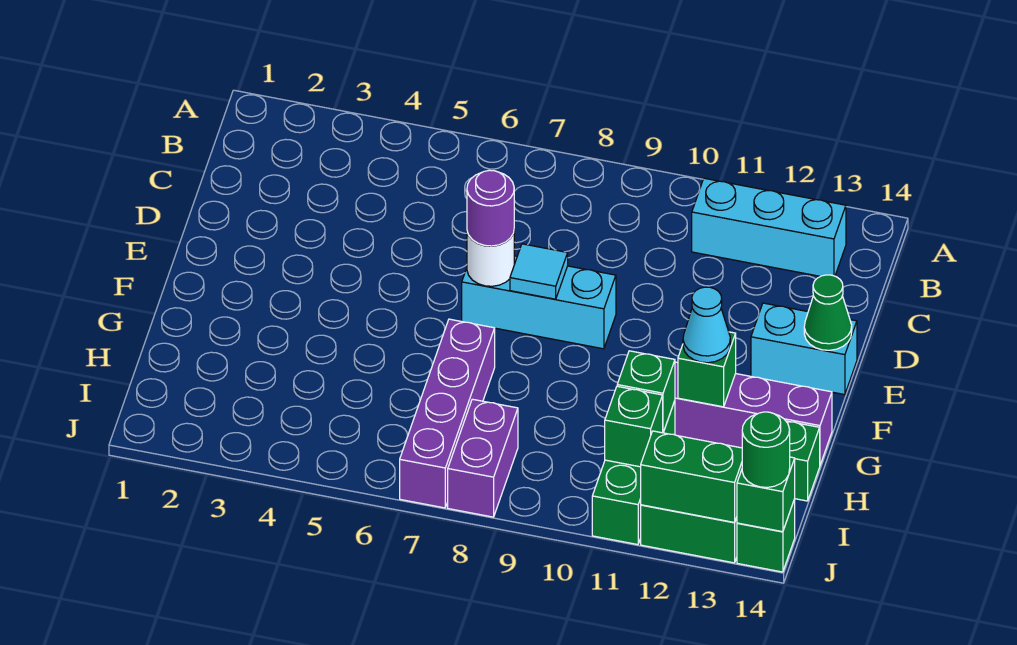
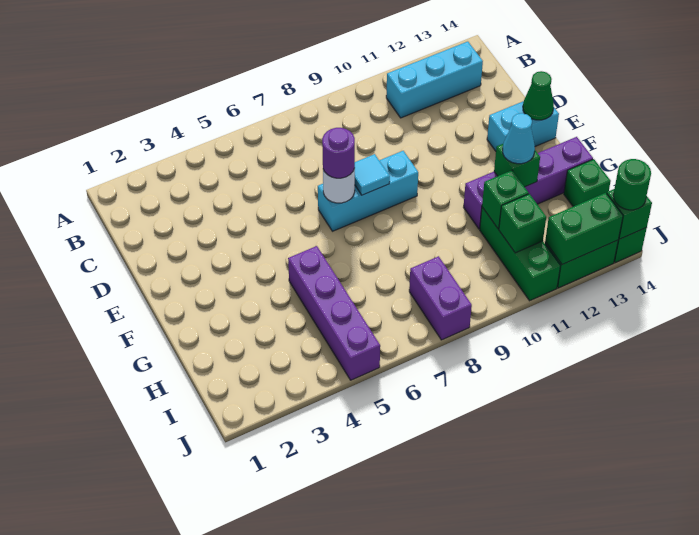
purple brick G7:J7 level 1 -> purple brick G5:J5 level 1

